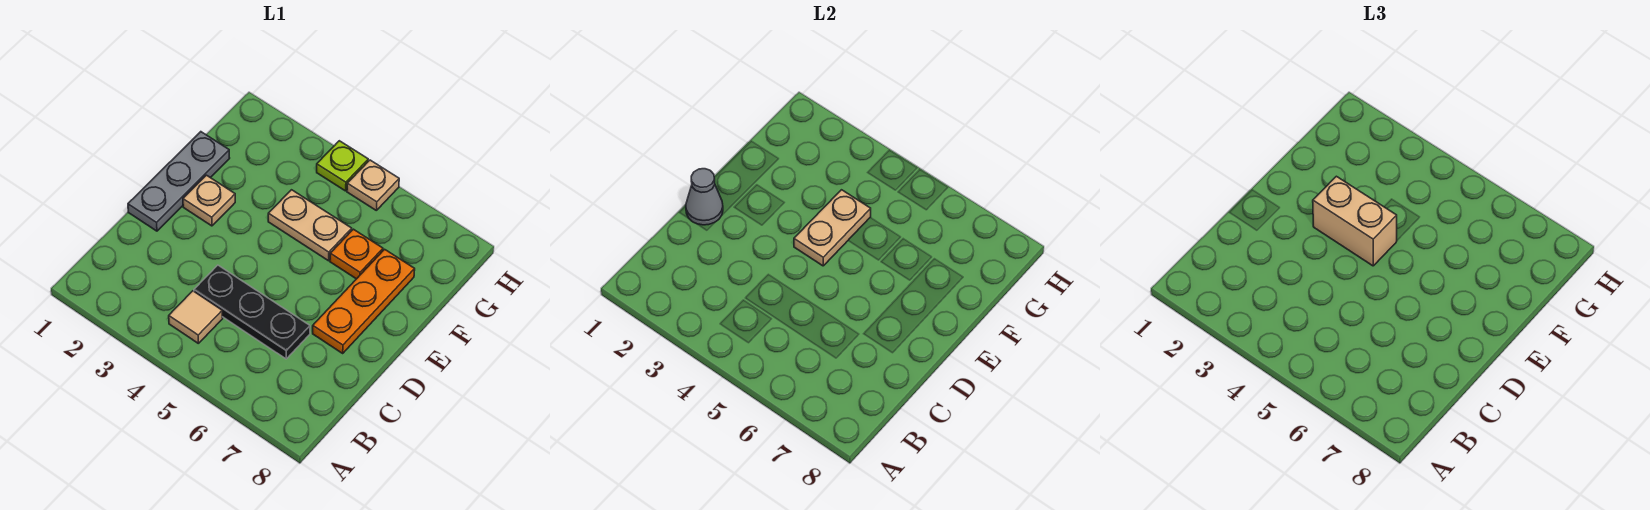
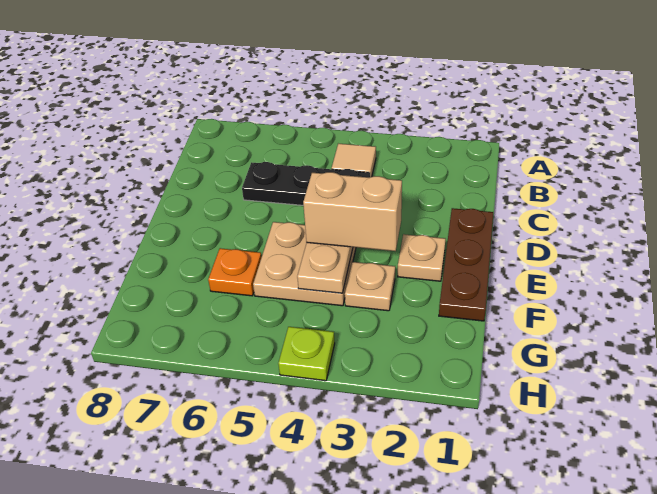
grey plate D1:F1 level 1 -> brown plate D1:F1 level 1
grey cone D1 level 2 -> none
orange plate D7:F7 level 1 -> none
tan plate F4:F5 level 1 -> tan plate E4:F5 level 1
tan plate H5 level 1 -> tan plate F3 level 1

